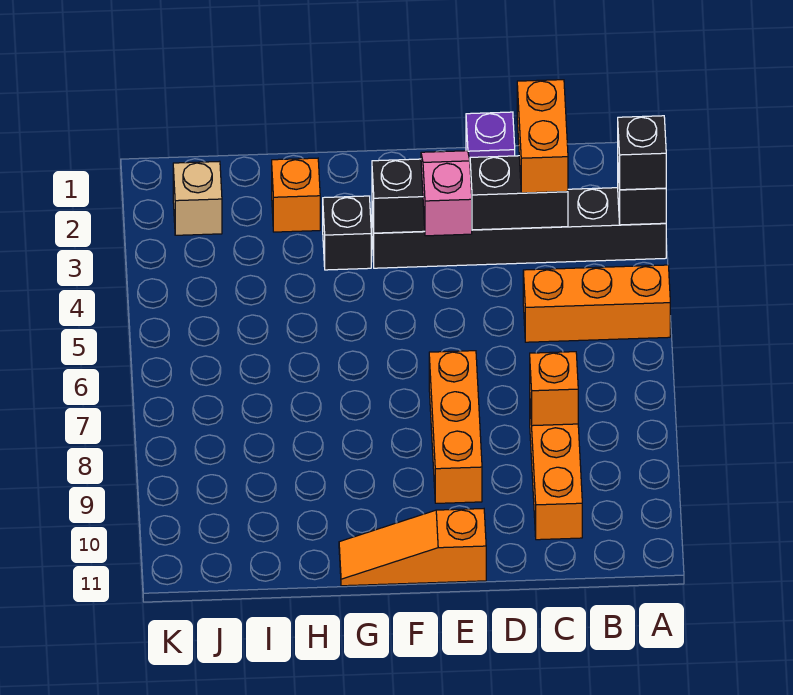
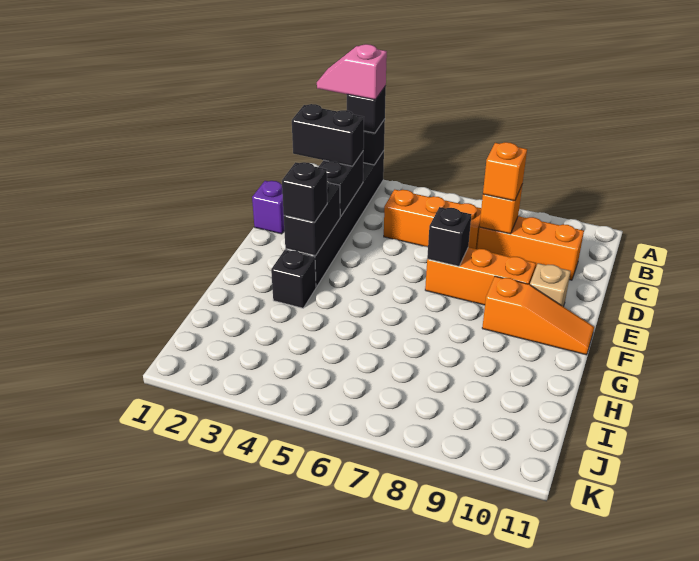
orange brick A5:C5 level 1 -> orange brick C5:C7 level 1
orange brick C2:C3 level 3 -> black brick C2:C3 level 3
pink slope E3:E4 level 3 top 4 -> pink slope A2:A3 level 4 top 3
none -> black brick E7 level 2
orange slope E11:G11 level 1 top E -> orange slope F9:F11 level 1 top 9
none -> black brick F3 level 3
orange brick H2 level 1 -> orange brick C8 level 3
tan brick J2 level 1 -> tan brick E10 level 1

